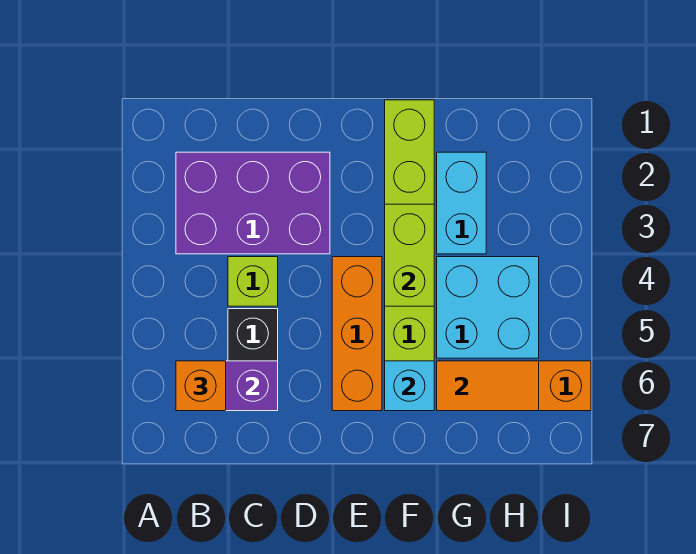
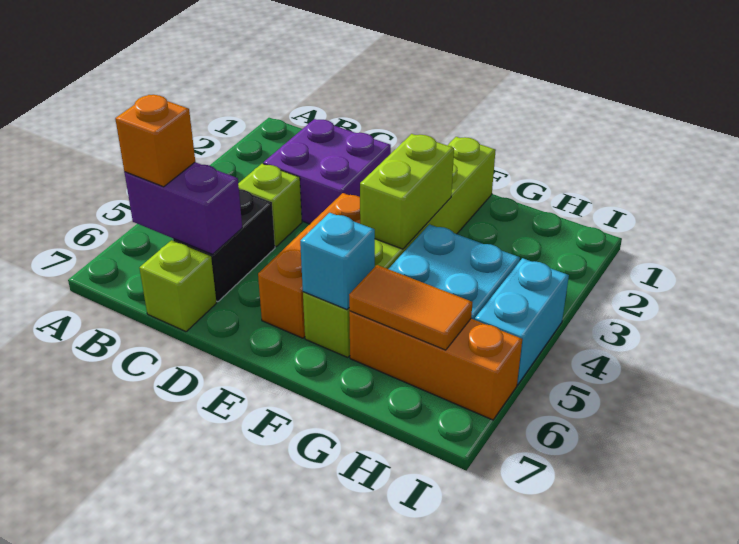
purple brick B2:D3 level 1 -> purple brick C2:D3 level 1
none -> lime brick C7 level 1
cyan brick G2:G3 level 1 -> cyan brick I4:I5 level 1

